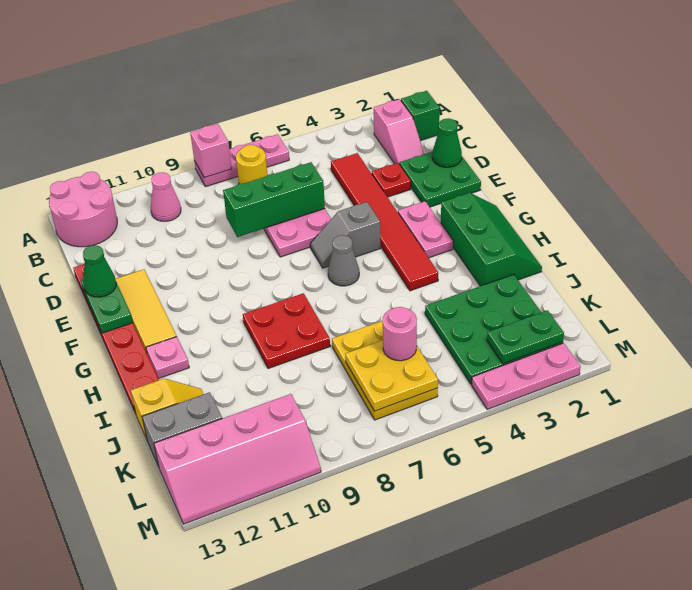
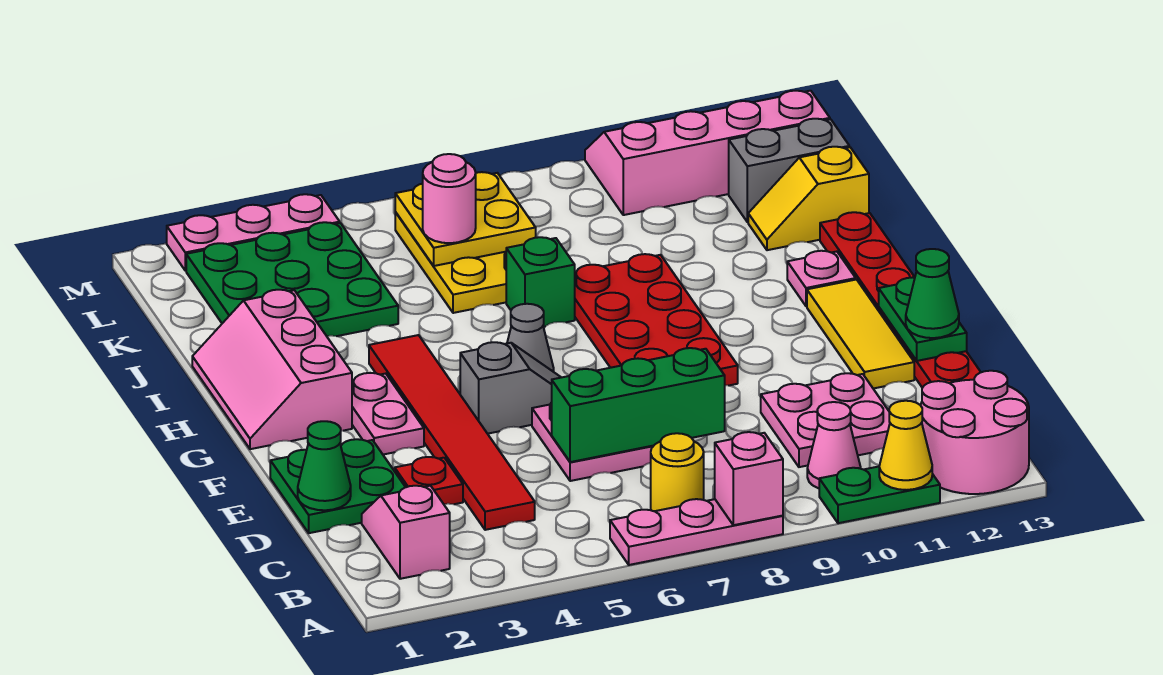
none -> yellow cone A11 level 2
green brick B1 level 1 -> green brick I7 level 1
none -> pink plate C10:D11 level 1
green slope G1:I2 level 1 top 2 -> pink slope G1:I2 level 1 top 2
red plate H8:I9 level 1 -> red plate F8:I9 level 1
green plate L2:L3 level 2 -> green plate A10:A11 level 1

